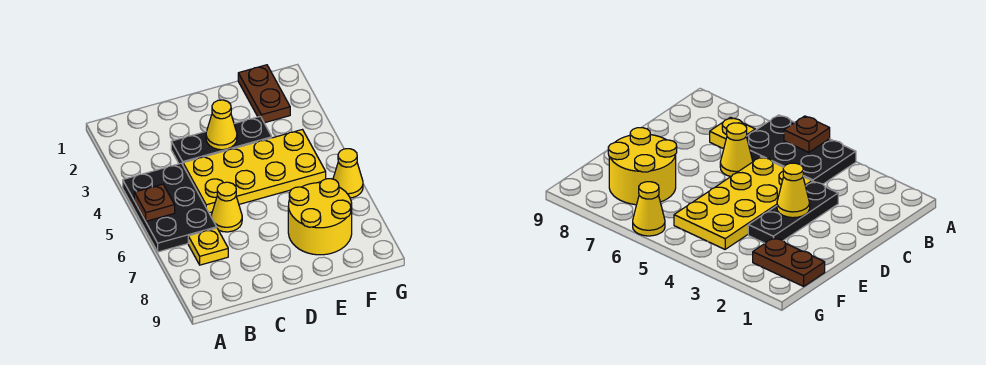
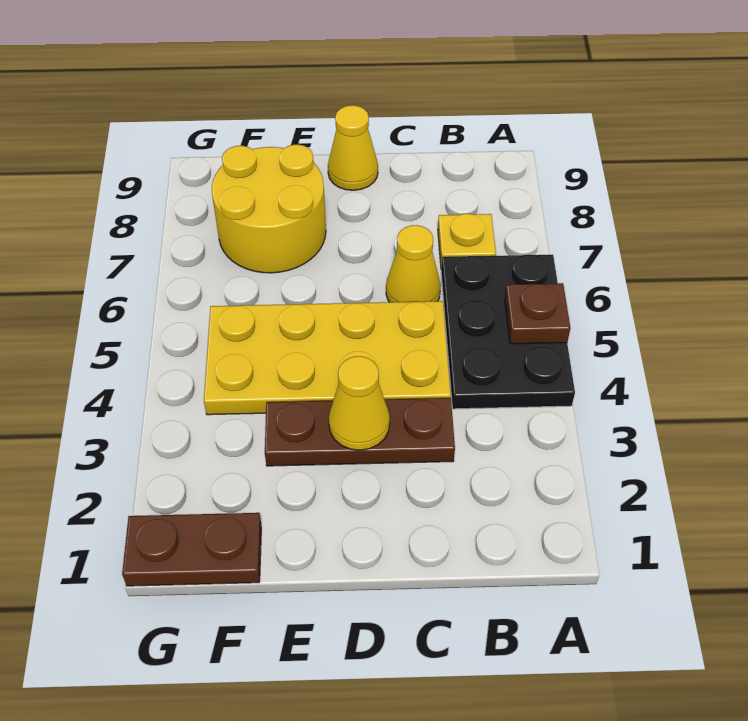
black plate C3:E3 level 1 -> brown plate C3:E3 level 1
brown plate F1:F2 level 1 -> brown plate F1:G1 level 1
yellow cone G6 level 1 -> yellow cone D9 level 1

